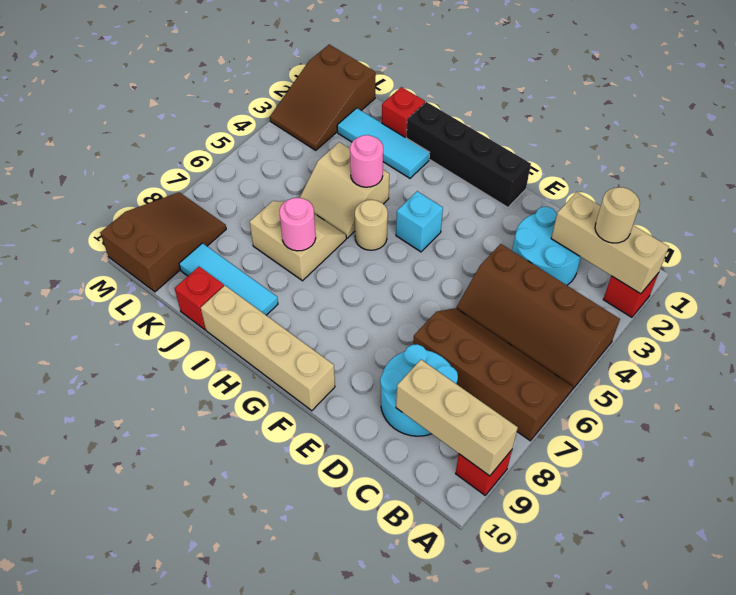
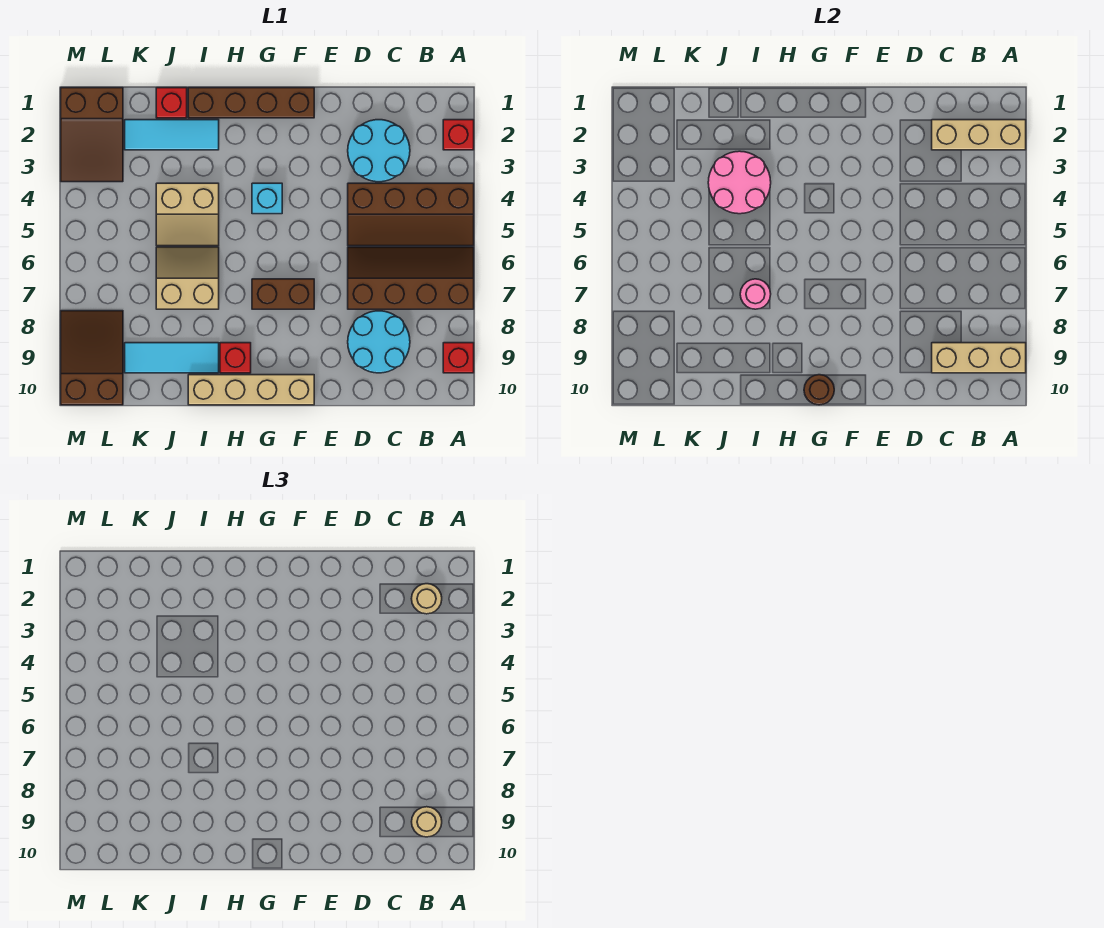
black brick F1:I1 level 1 -> brown brick F1:I1 level 1
none -> brown brick F7:G7 level 1
none -> brown round brick G10 level 2
tan round brick H5 level 1 -> tan round brick B9 level 3
pink round brick I4 level 2 -> pink round brick I3:J4 level 2
red brick J10 level 1 -> red brick H9 level 1

